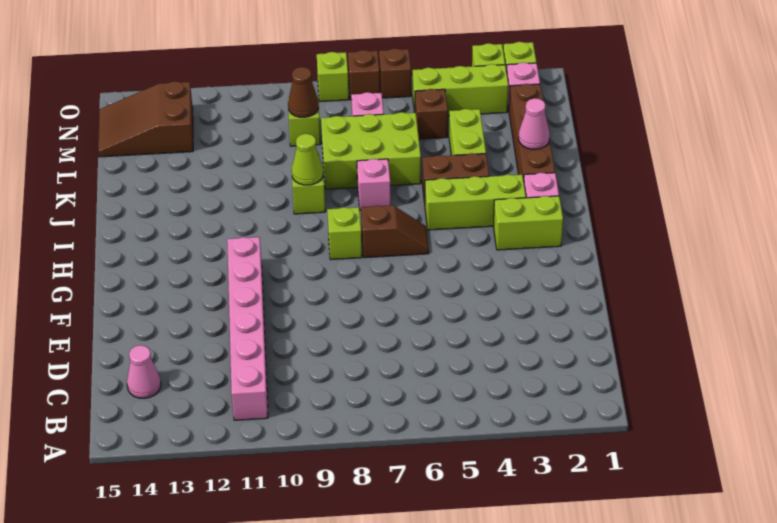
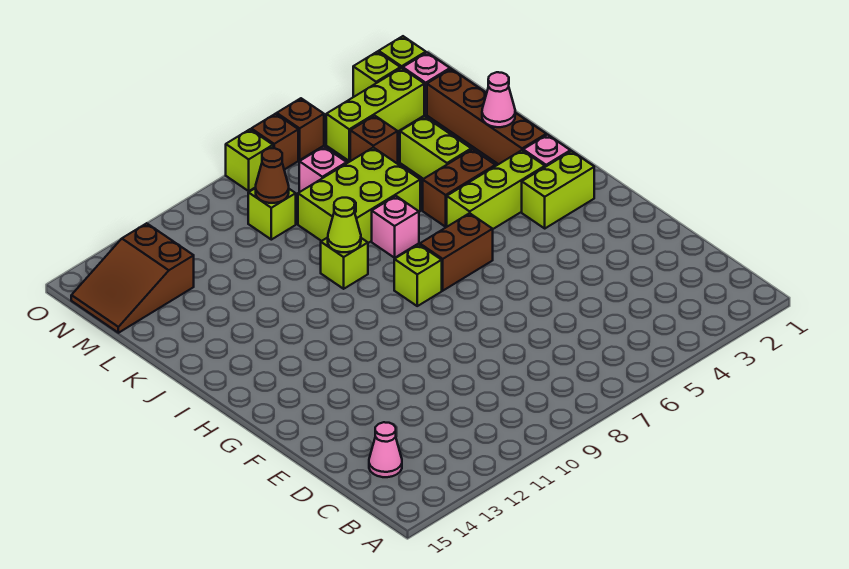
pink brick B11:G11 level 1 -> none
brown slope H6:H7 level 1 top 7 -> brown brick H6:H7 level 1

